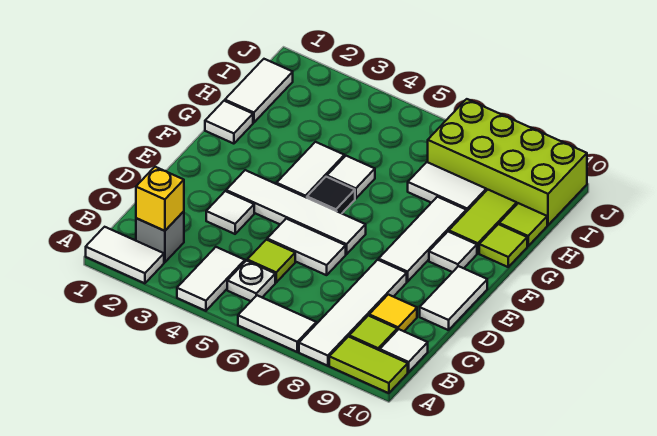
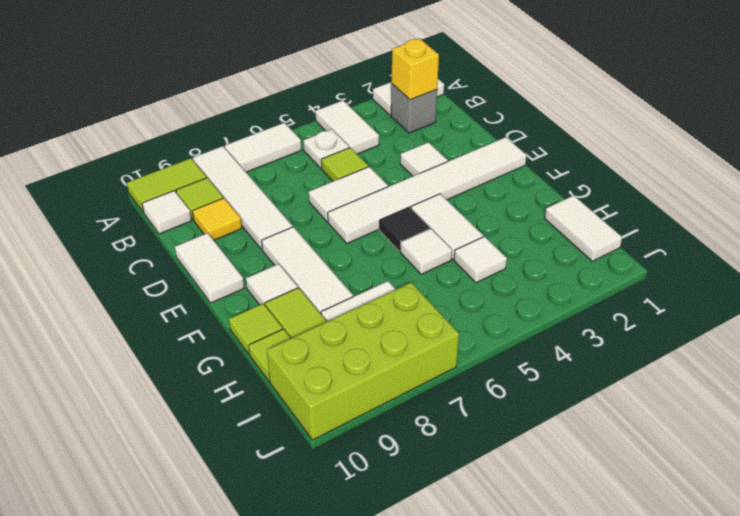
white tile E3:E6 level 1 -> white tile E1:E6 level 1
white tile G1 level 1 -> white tile H4 level 1

